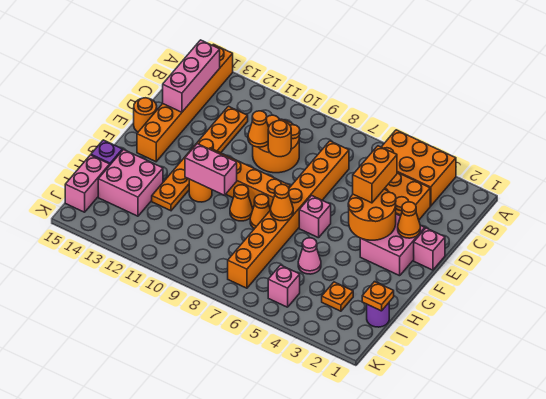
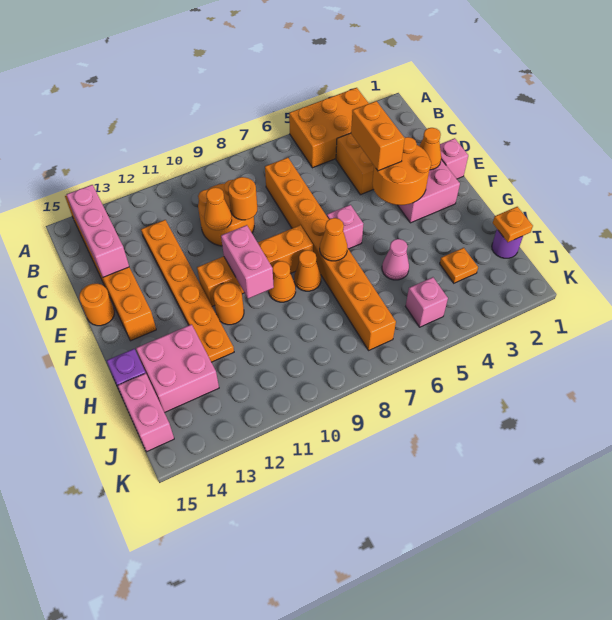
pink brick G10:G11 level 2 -> pink brick F10:G10 level 2

